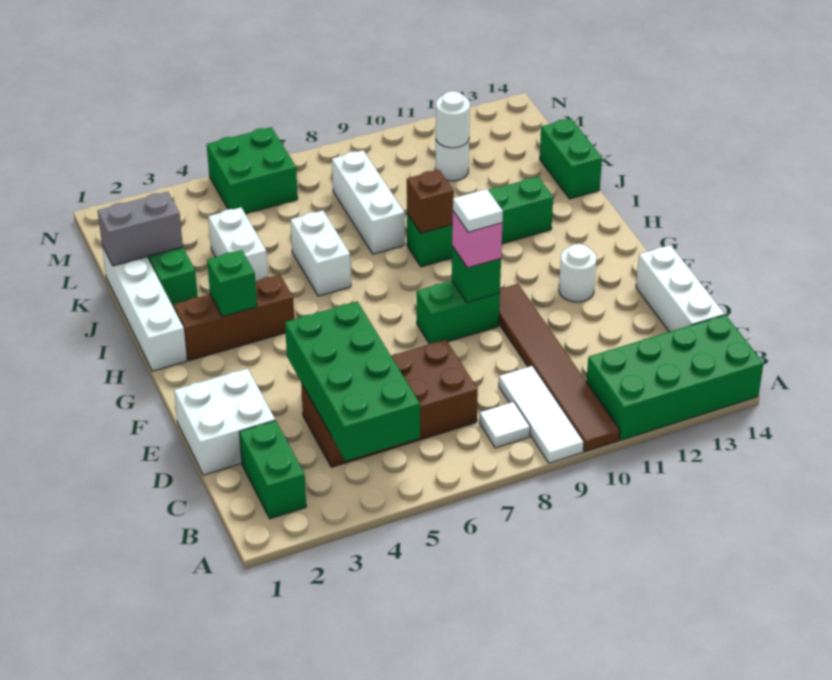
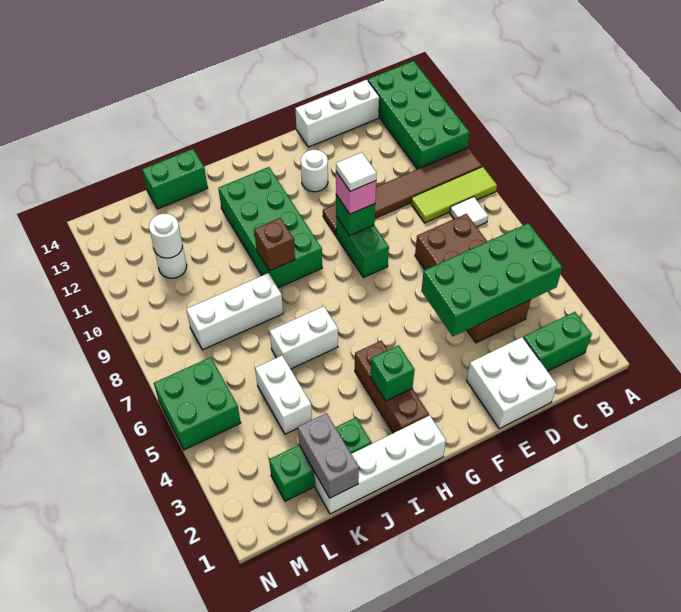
white tile A9:C9 level 1 -> lime tile A9:C9 level 1
green brick I9:I12 level 1 -> green brick H9:I12 level 1
white brick J4:K4 level 1 -> white brick K4:K5 level 1

